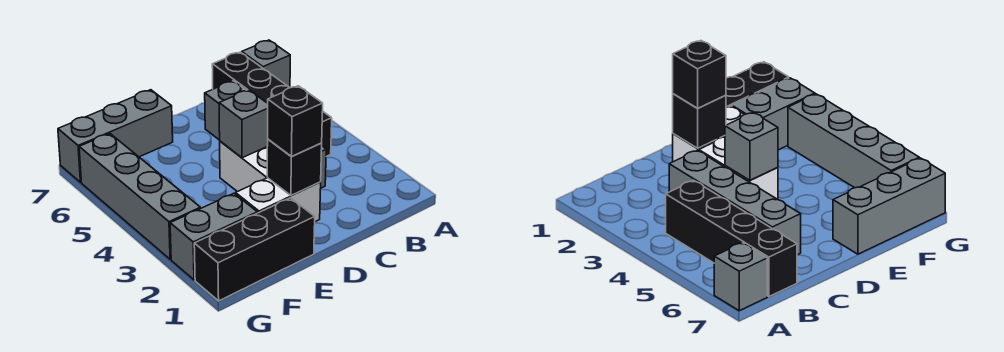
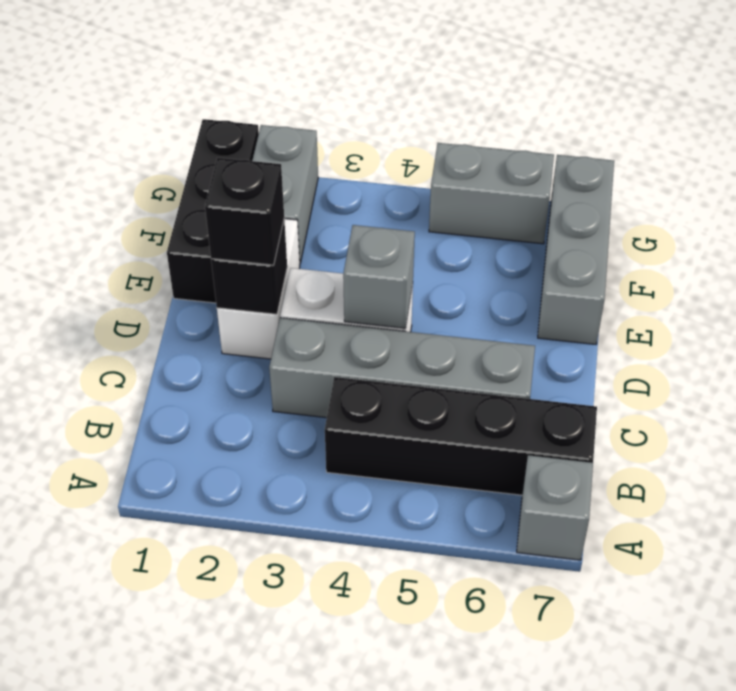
grey brick G3:G6 level 1 -> grey brick G5:G6 level 1

